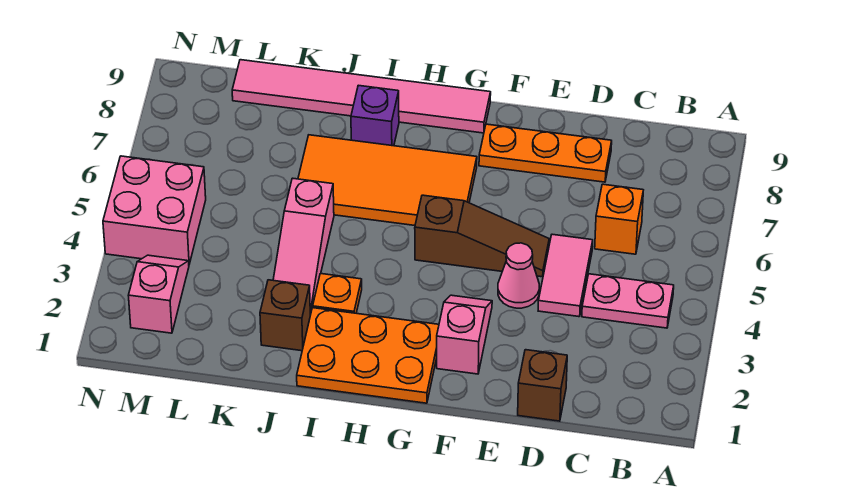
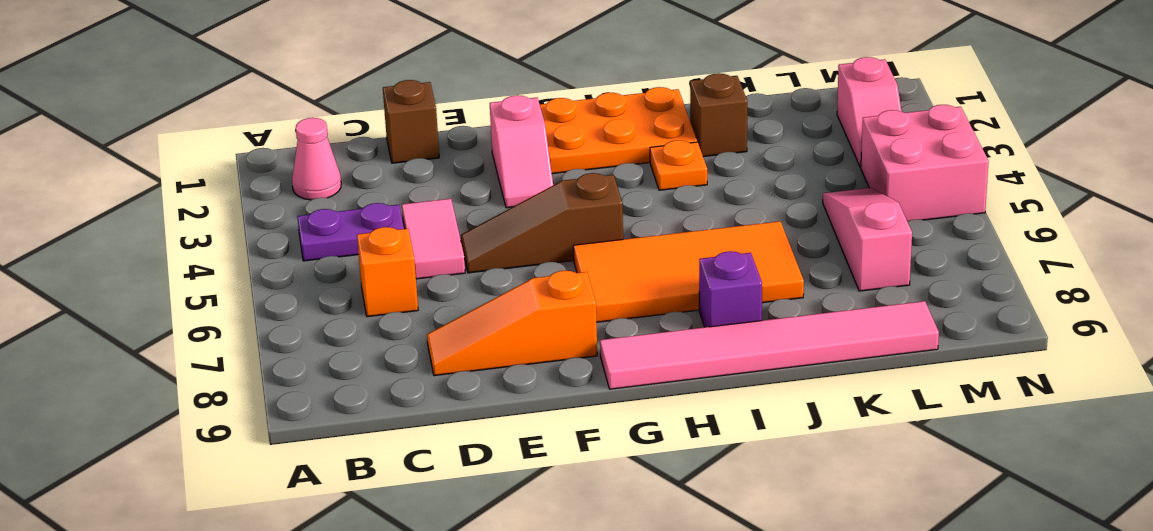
pink plate B4:C4 level 1 -> purple plate B4:C4 level 1
orange plate D8:F8 level 1 -> orange slope D8:F8 level 1 top F
pink cone E4 level 1 -> pink cone B2 level 1
pink slope J3:J5 level 1 top 5 -> pink slope L5:L7 level 1 top 7

